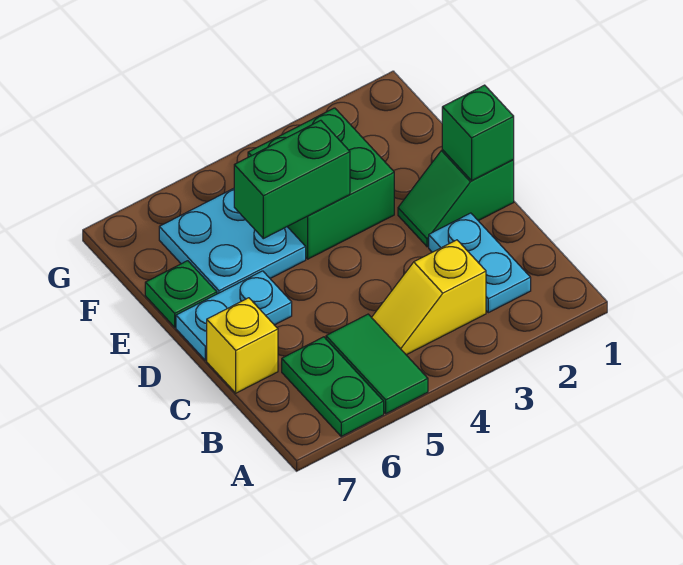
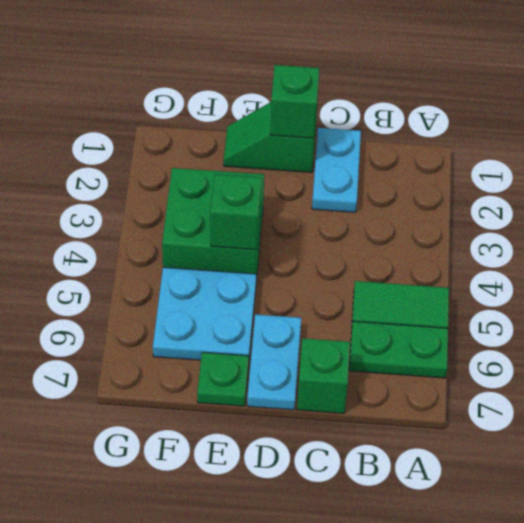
cyan plate B2:C2 level 1 -> cyan plate C1:C2 level 1
yellow slope B3:B4 level 1 top 3 -> none
yellow brick C7 level 1 -> green brick C7 level 1
green slope D1:D2 level 1 top 1 -> green slope D1:E1 level 1 top D
green brick E4:E5 level 2 -> green brick E4 level 2

